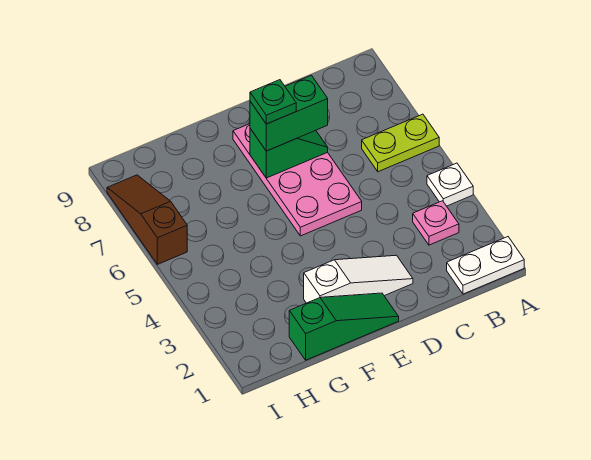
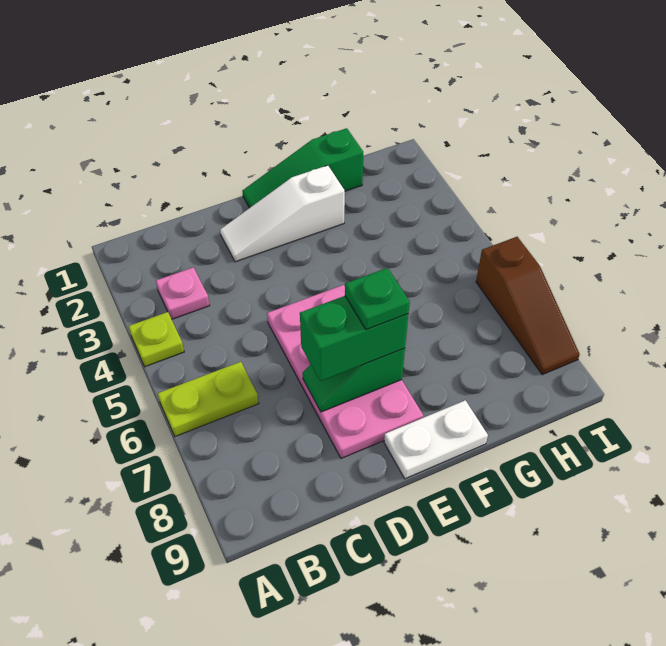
white plate A1:B1 level 1 -> white plate E9:F9 level 1
white plate A4 level 1 -> lime plate A4 level 1

